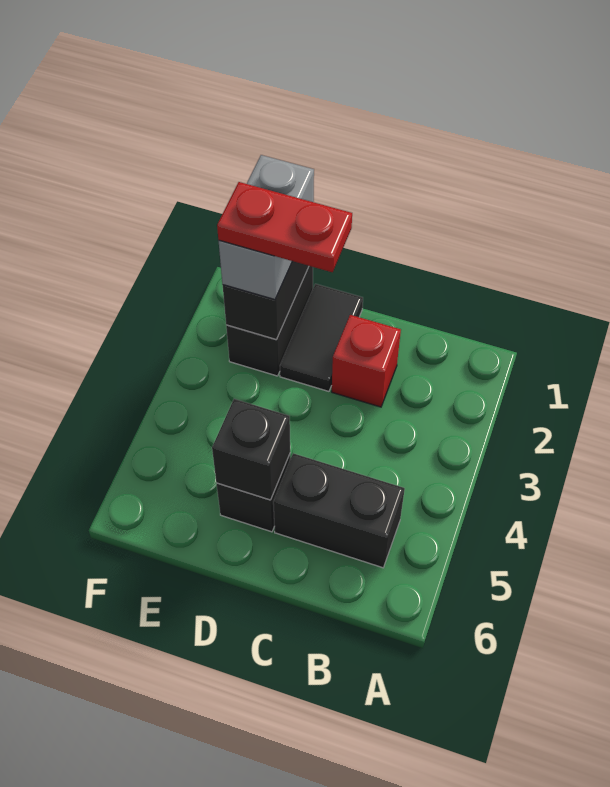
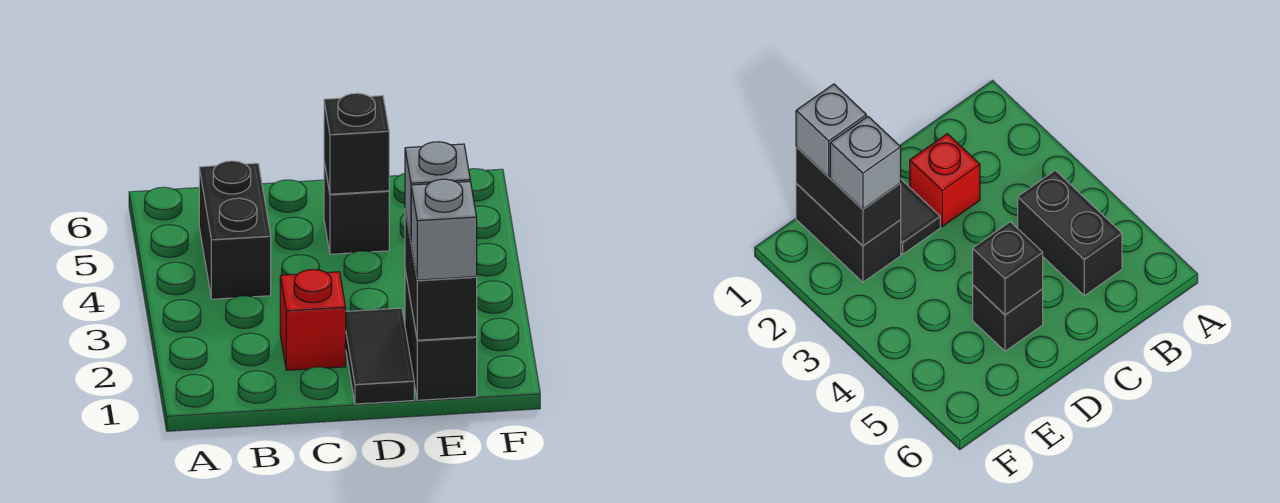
black brick B5:C5 level 1 -> black brick B4:B5 level 1
red plate D2:E2 level 4 -> none

